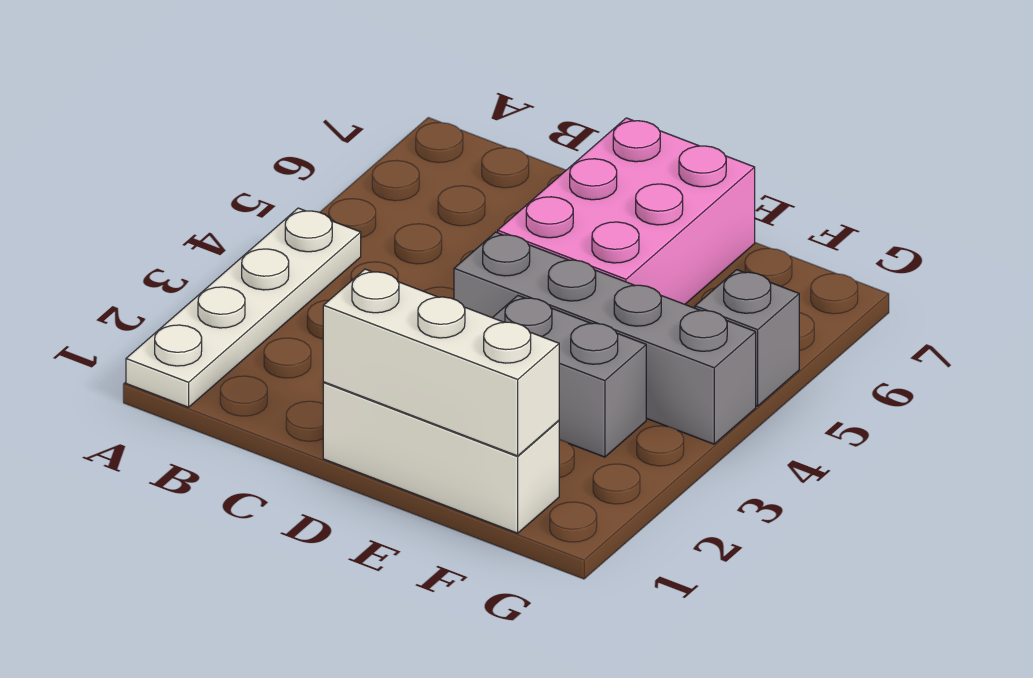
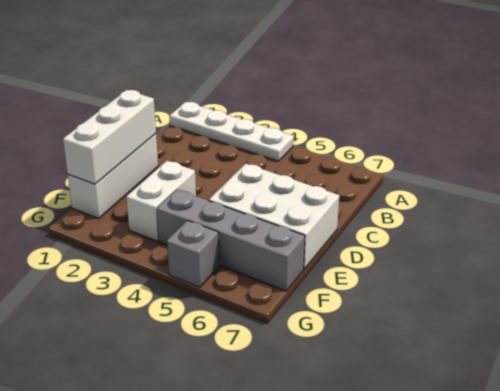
grey brick D4:G4 level 1 -> grey brick F4:F7 level 1
pink brick D5:E7 level 1 -> white brick D5:E7 level 1
grey brick E3:F3 level 1 -> white brick E3:F3 level 1

